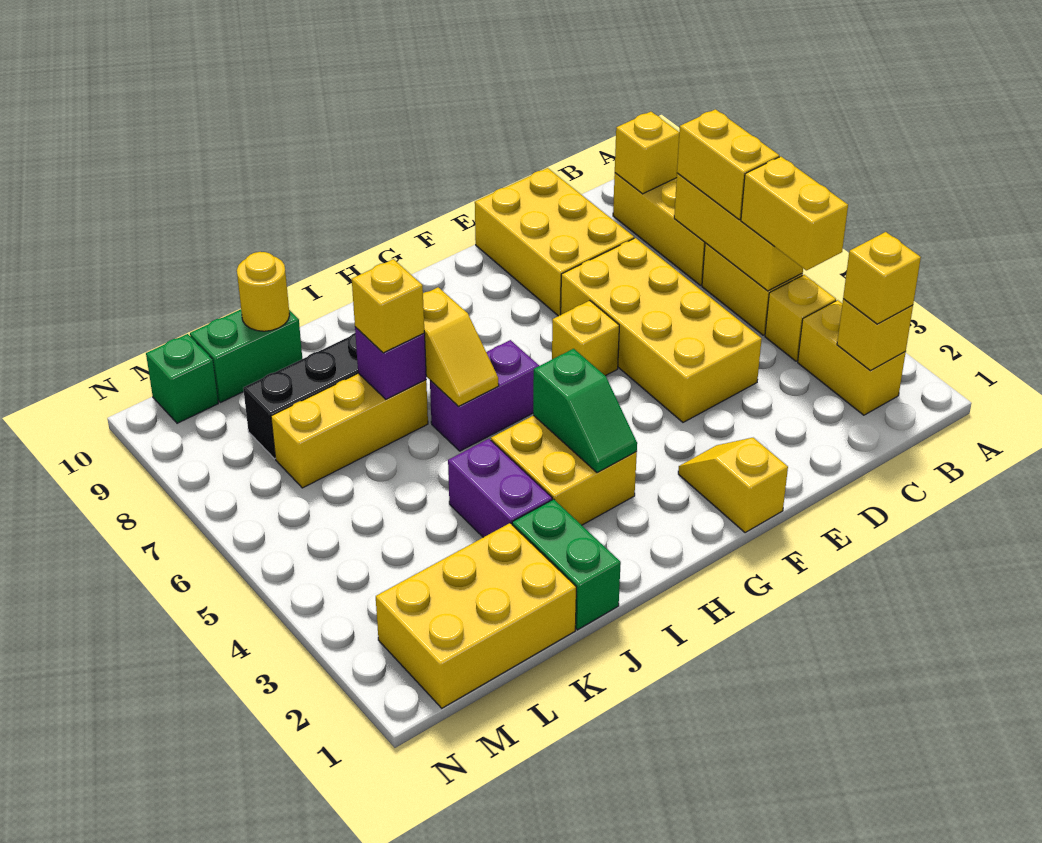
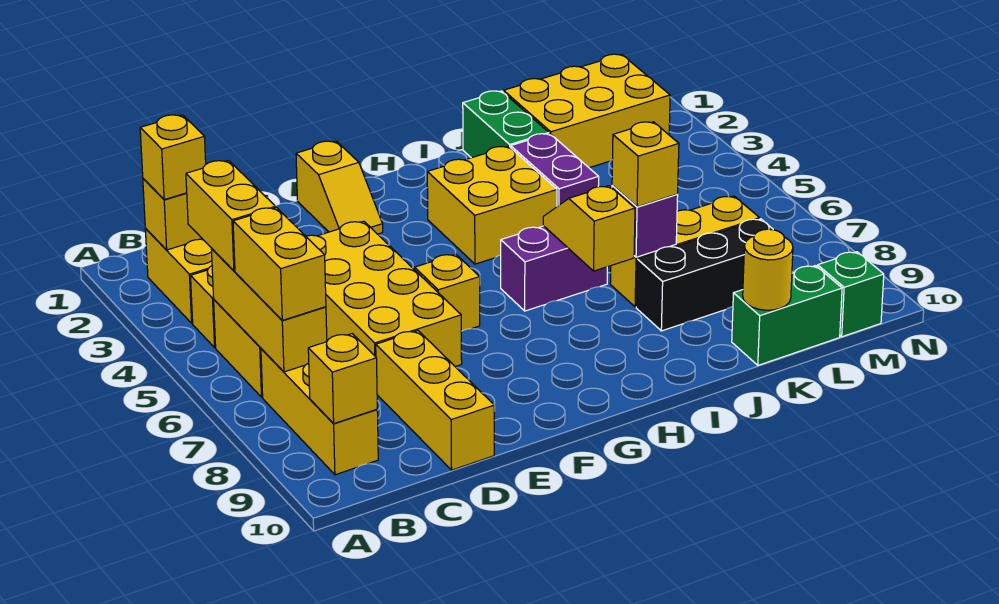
yellow brick D8:E10 level 1 -> yellow brick D8:D10 level 1
green slope H3:H4 level 2 top 4 -> none

